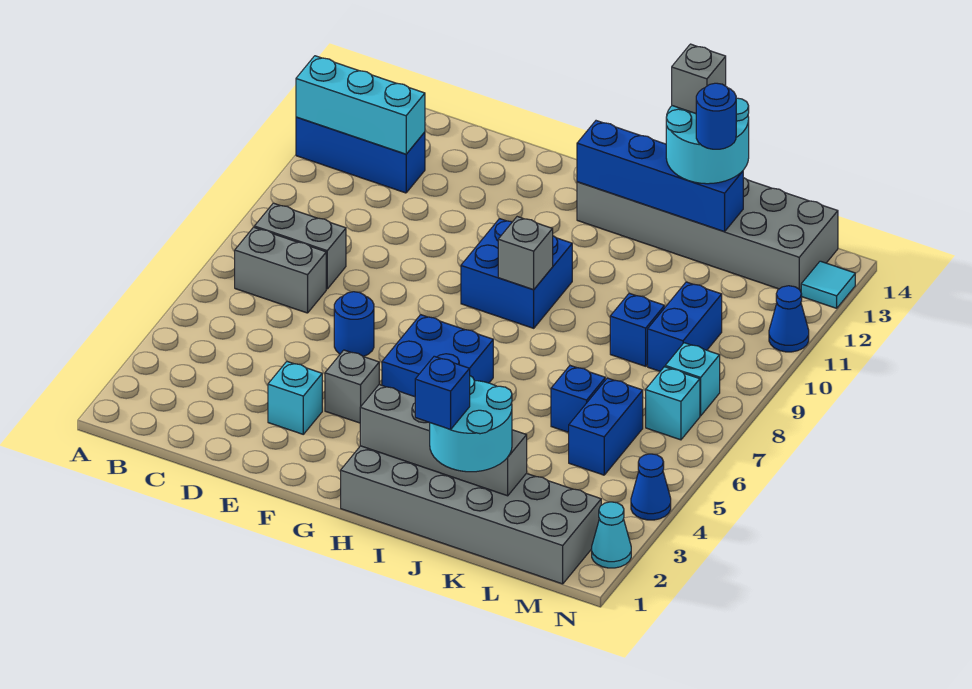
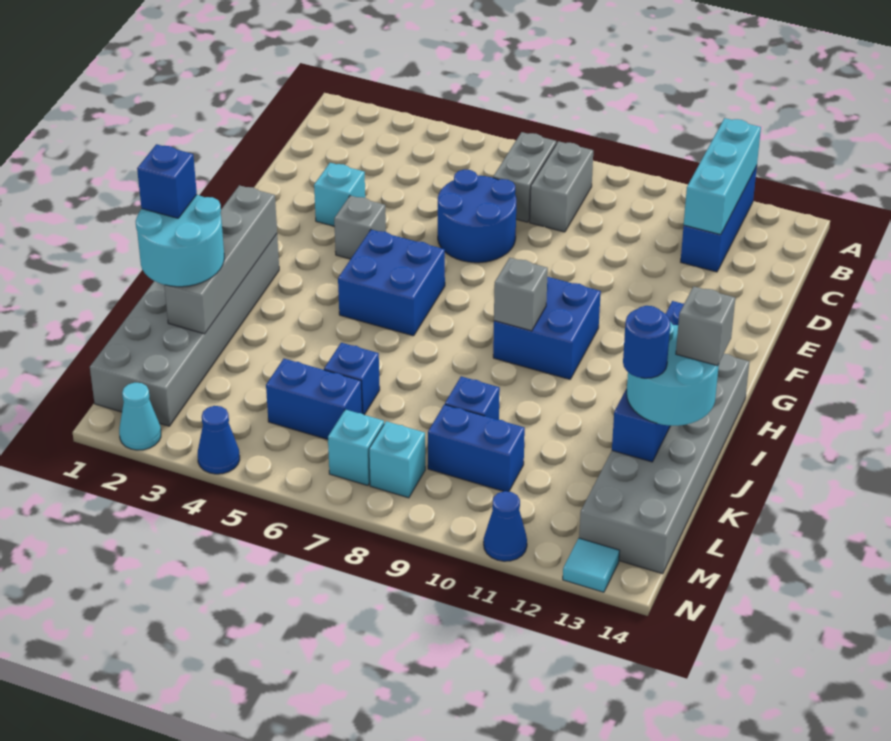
blue round brick E6 level 1 -> blue round brick D6:E7 level 1

